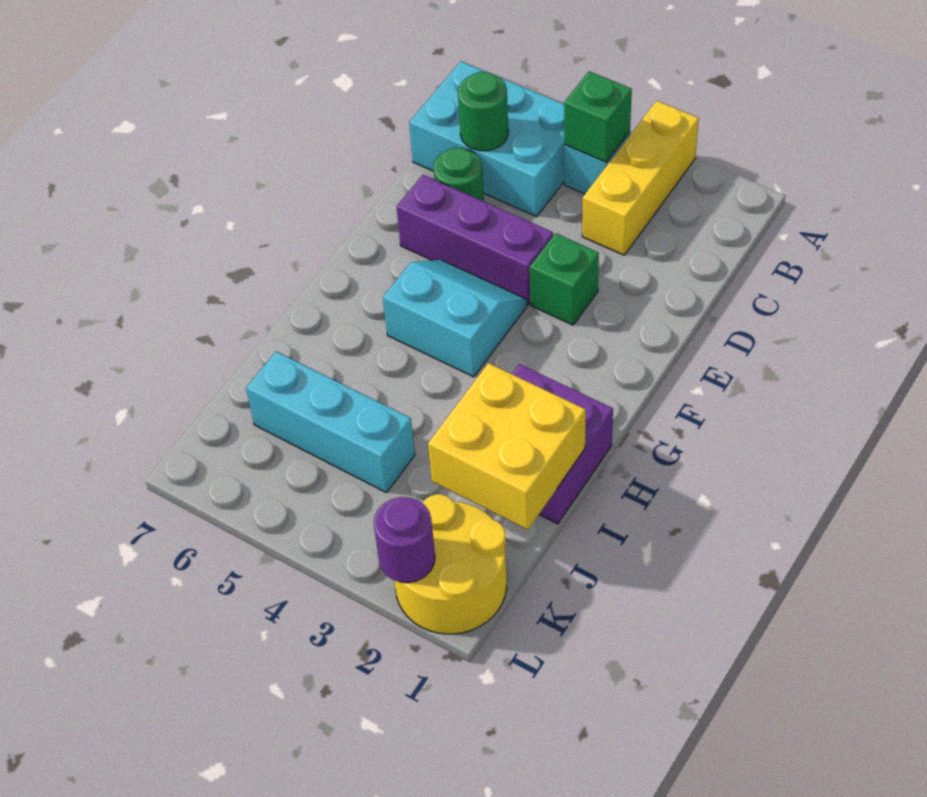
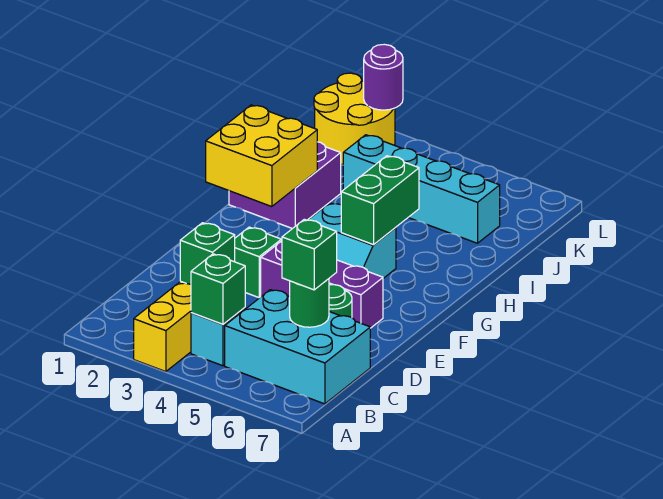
none -> green brick C3 level 2
none -> green brick C6 level 3
none -> green brick G5:H5 level 2
yellow brick I1:J2 level 2 -> yellow brick G1:H2 level 2
cyan brick J4:J6 level 1 -> cyan brick J3:J6 level 1

